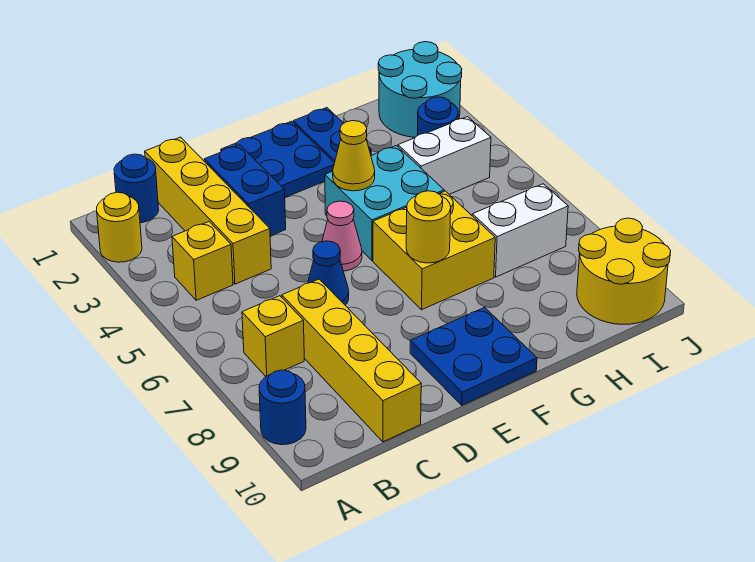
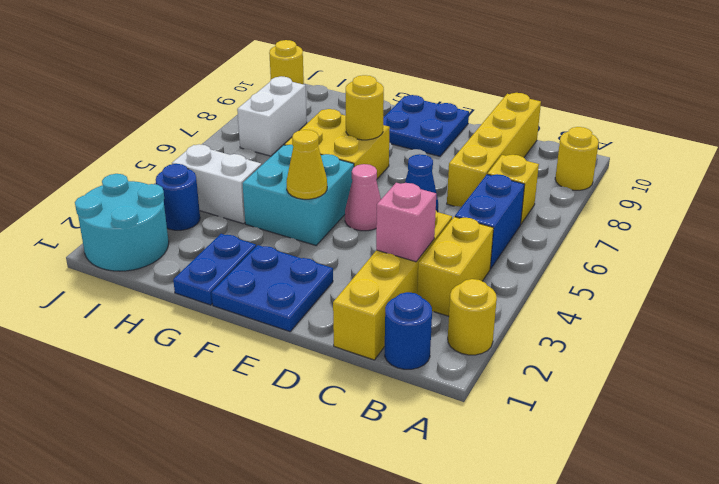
blue round brick A9 level 1 -> yellow round brick A9 level 1
yellow brick B4 level 1 -> yellow brick B3:B4 level 1
none -> pink brick C3 level 2
blue brick D2:D3 level 1 -> blue brick B5:B6 level 1
white brick H7:I7 level 1 -> white brick I7:I8 level 1
yellow round brick I9:J10 level 1 -> yellow round brick J10 level 1

